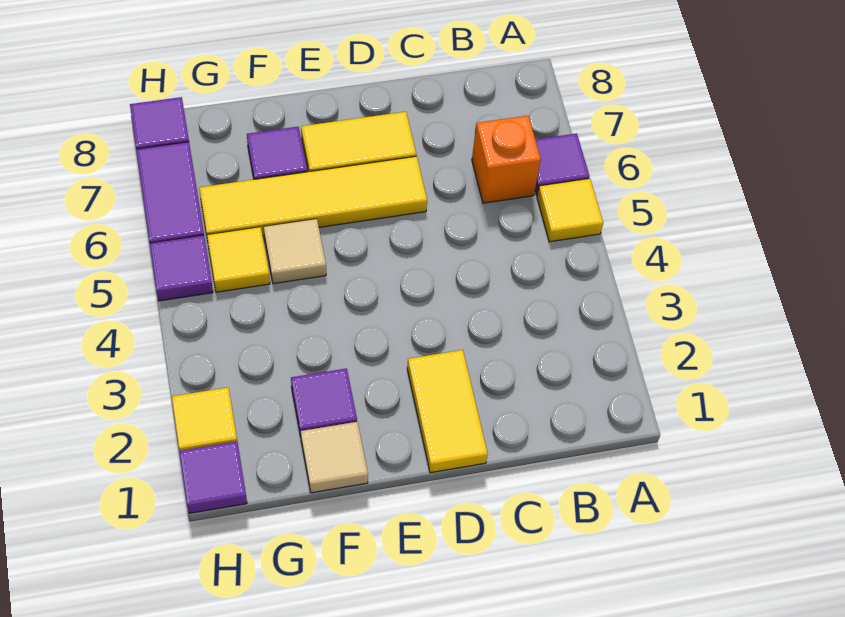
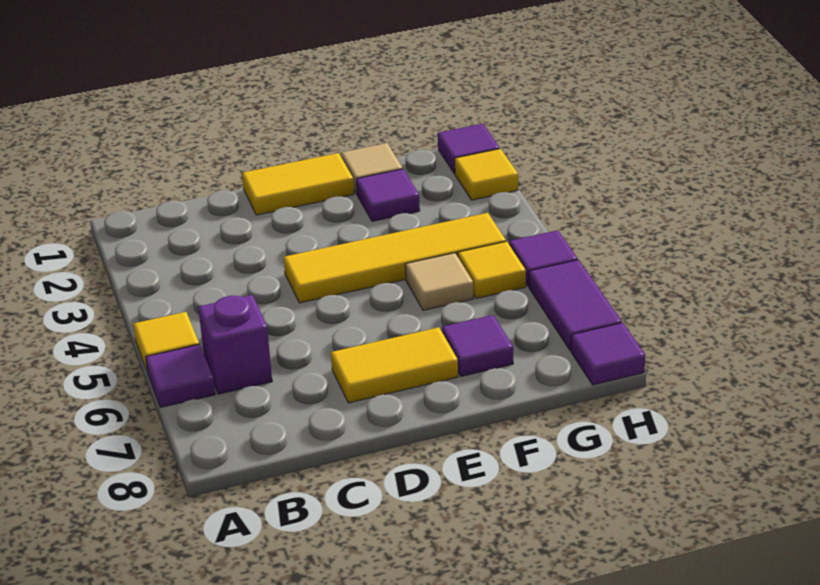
orange brick B6 level 1 -> purple brick B6 level 1
yellow tile D1:D2 level 1 -> yellow tile D1:E1 level 1
yellow tile D6:G6 level 1 -> yellow tile D4:G4 level 1

